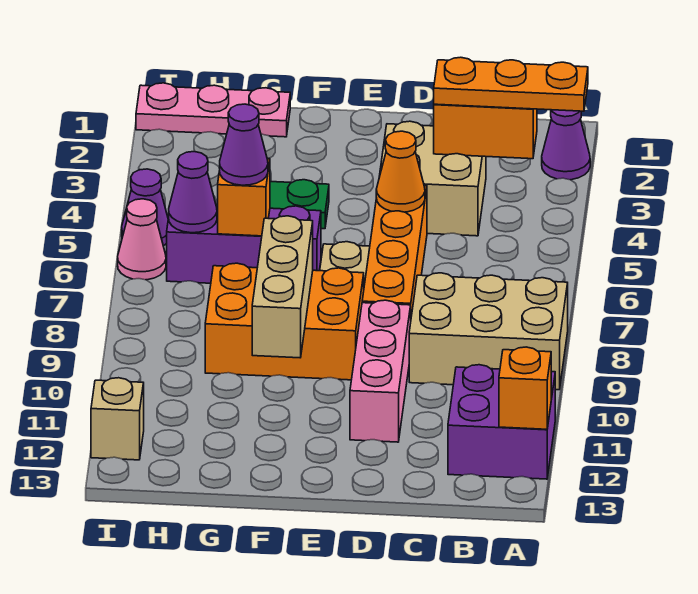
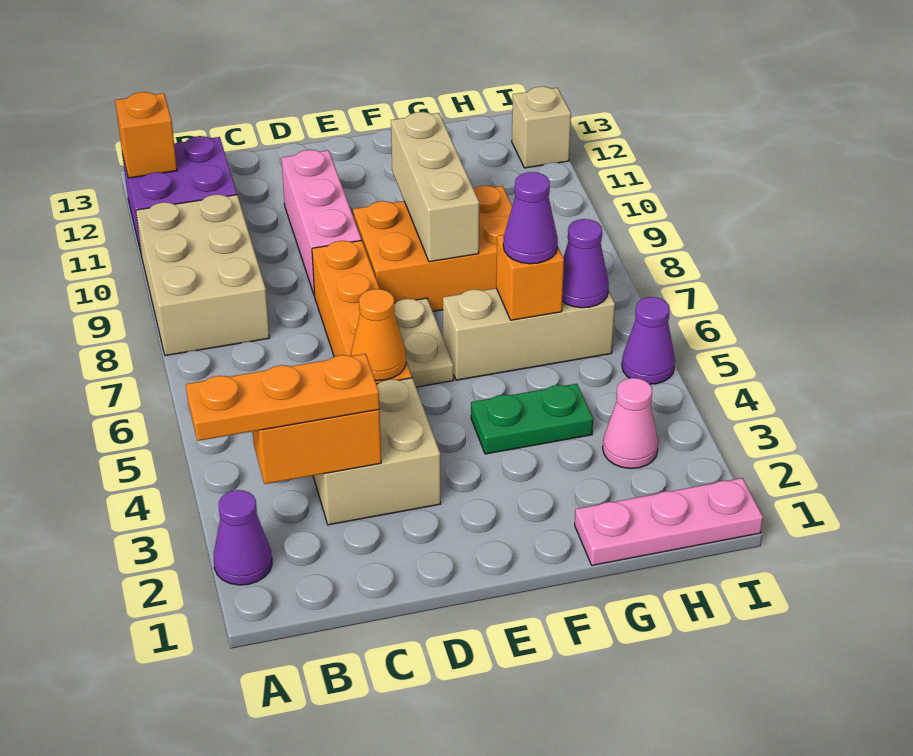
tan brick A8:C9 level 1 -> tan brick A8:B10 level 1
purple brick F6:H6 level 1 -> tan brick F6:H6 level 1
pink cone I6 level 1 -> pink cone H3 level 1

